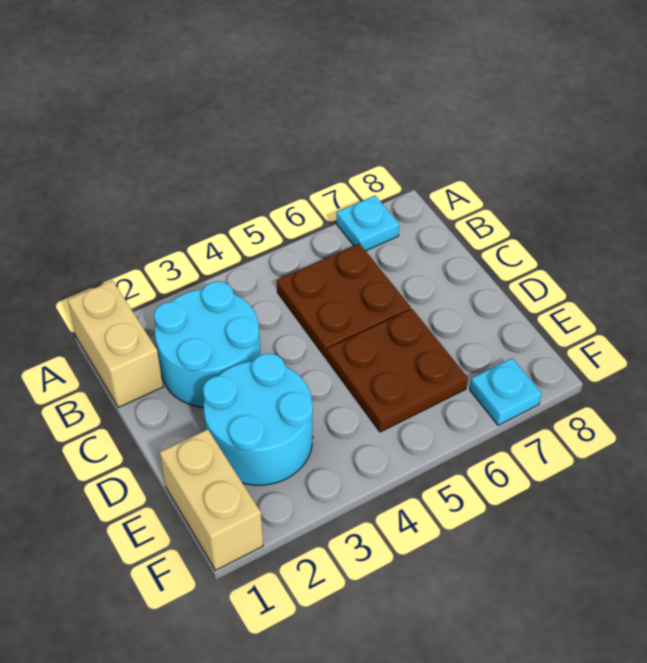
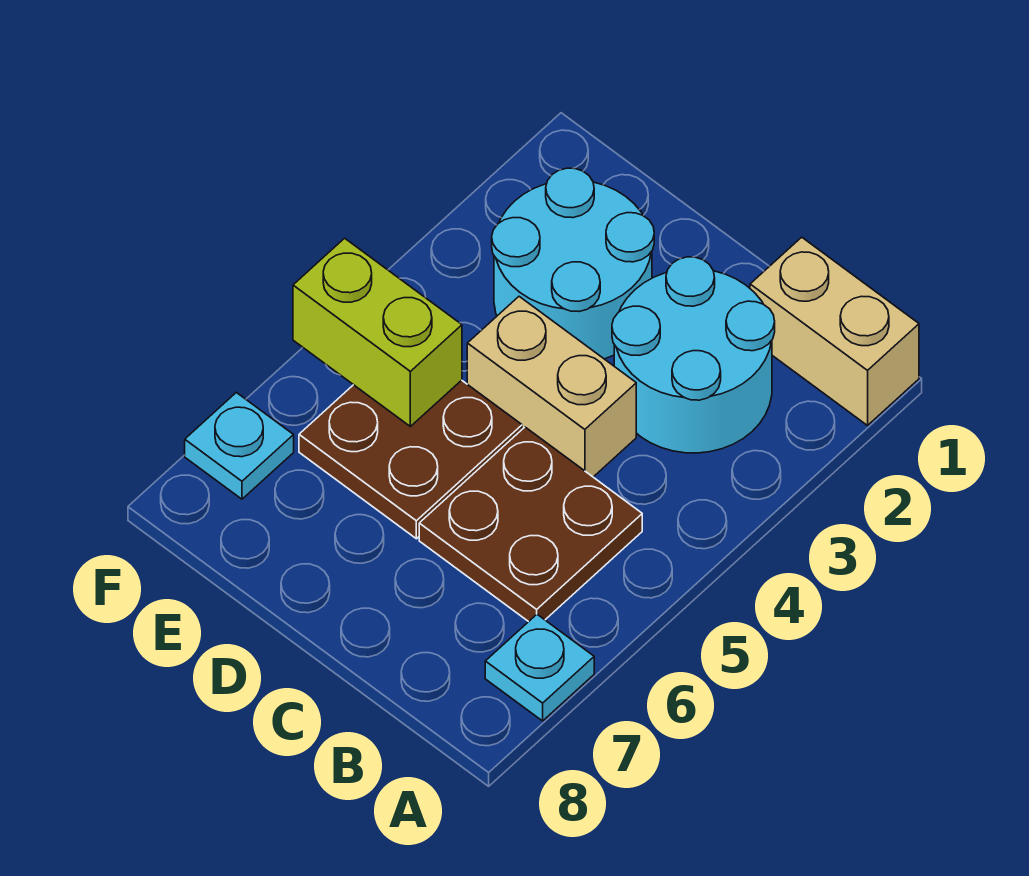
tan brick E1:F1 level 1 -> tan brick C4:D4 level 1
none -> lime brick E5:F5 level 2

